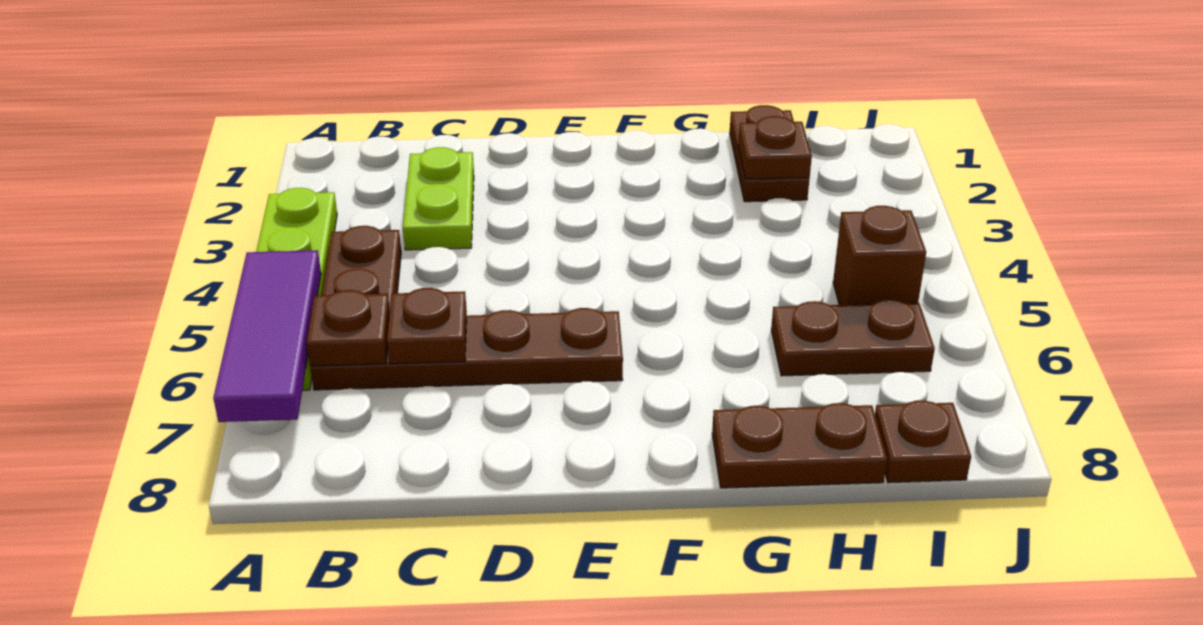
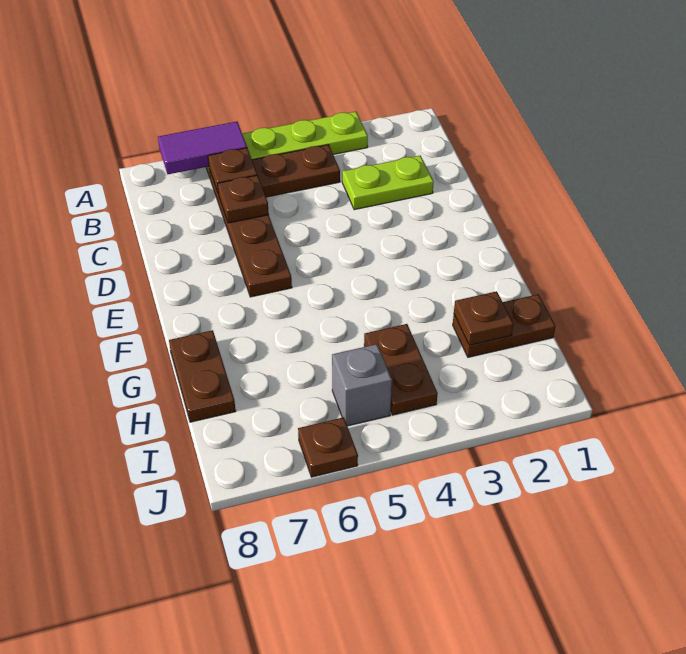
purple tile A5:A7 level 2 -> purple tile A6:A7 level 2
brown plate H6:I6 level 1 -> brown plate H4:I4 level 1
brown brick I5 level 1 -> grey brick I5 level 1
brown plate I8 level 1 -> brown plate J6 level 1

